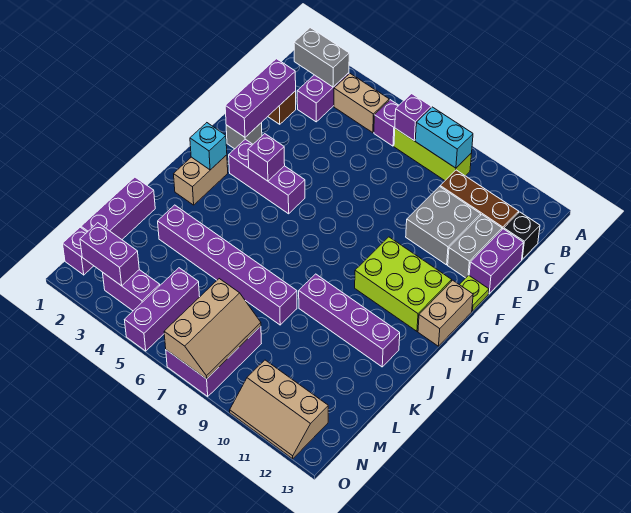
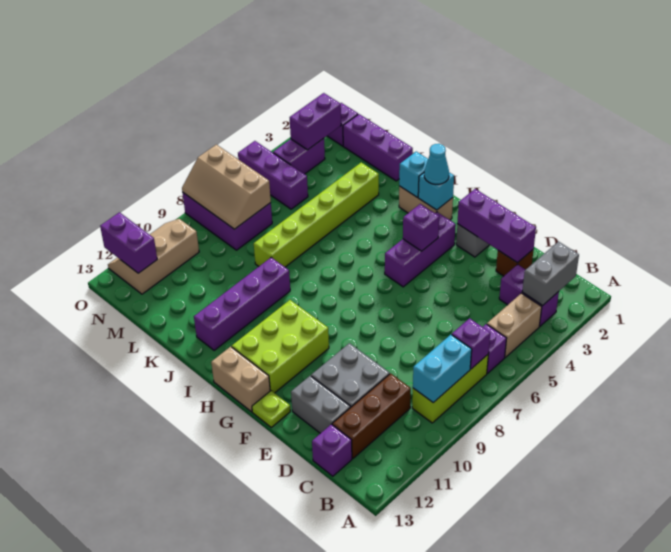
black brick C13 level 1 -> purple brick C13 level 1
purple brick D13:E13 level 1 -> purple brick N12:O12 level 2
none -> cyan cone H2 level 3
none -> cyan brick I2 level 2
purple brick K3:K8 level 1 -> lime brick K3:K8 level 1

